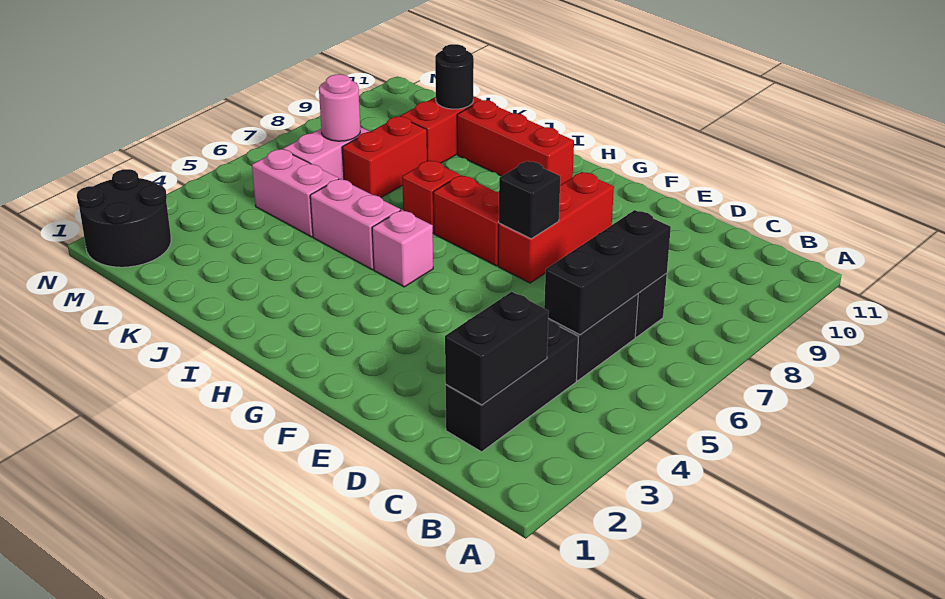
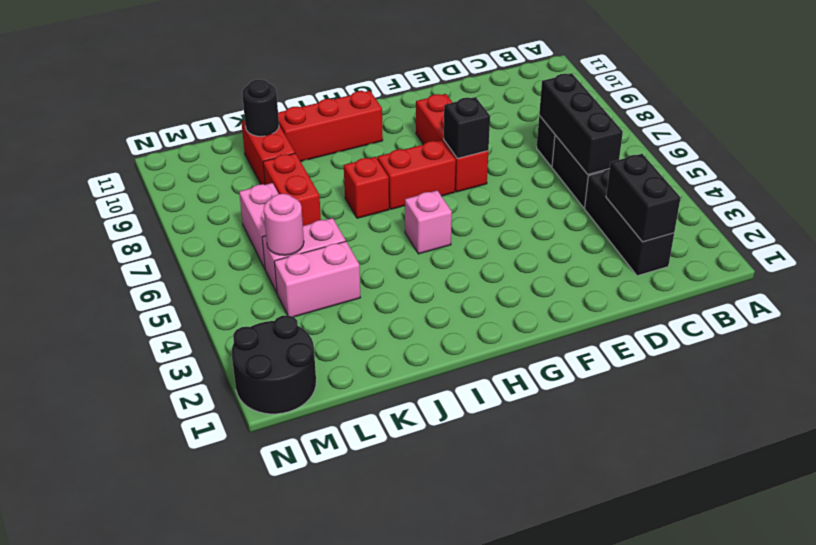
pink brick I5:J5 level 1 -> pink brick K4:L4 level 1
pink round brick L7 level 2 -> pink round brick L5 level 2

